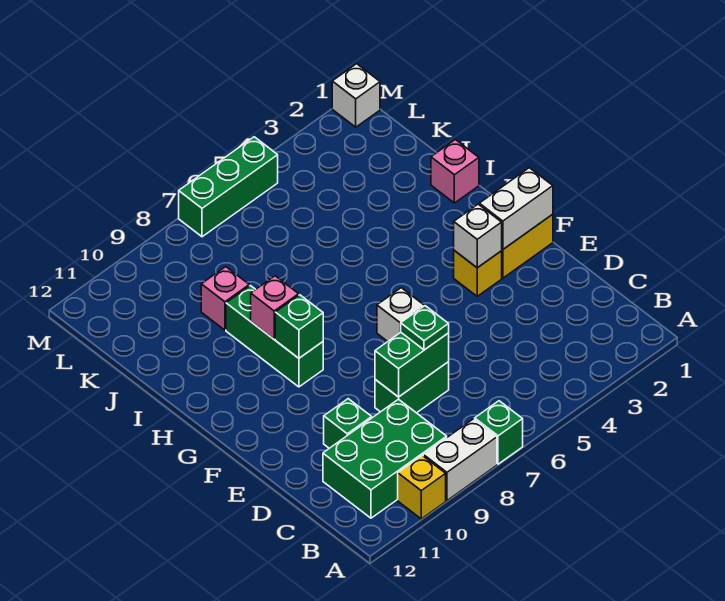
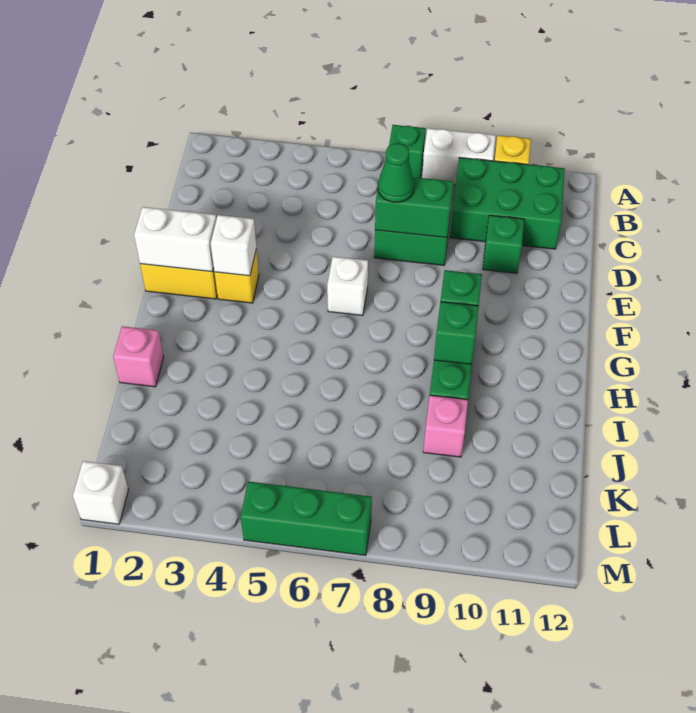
green plate D7 level 3 -> green cone D7 level 3
pink brick H9 level 2 -> green brick H9 level 2

